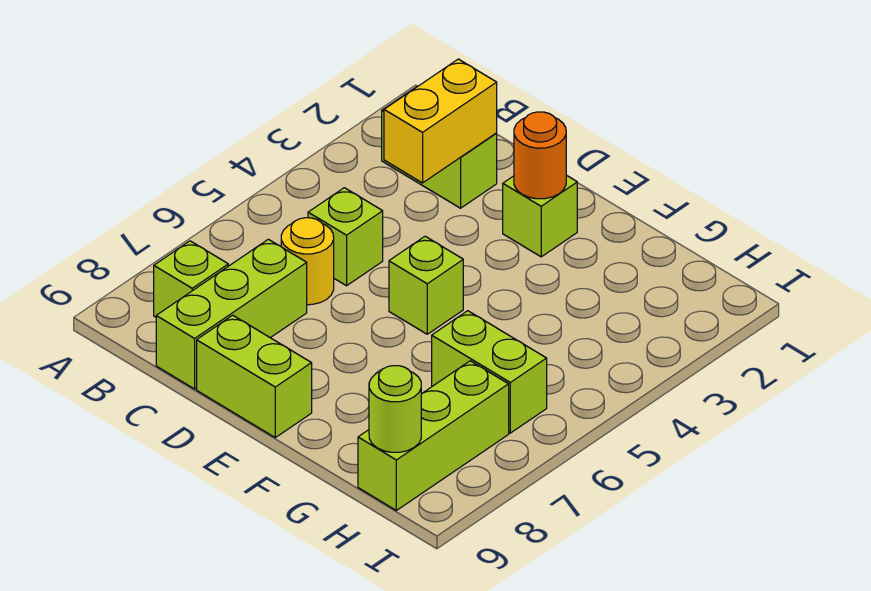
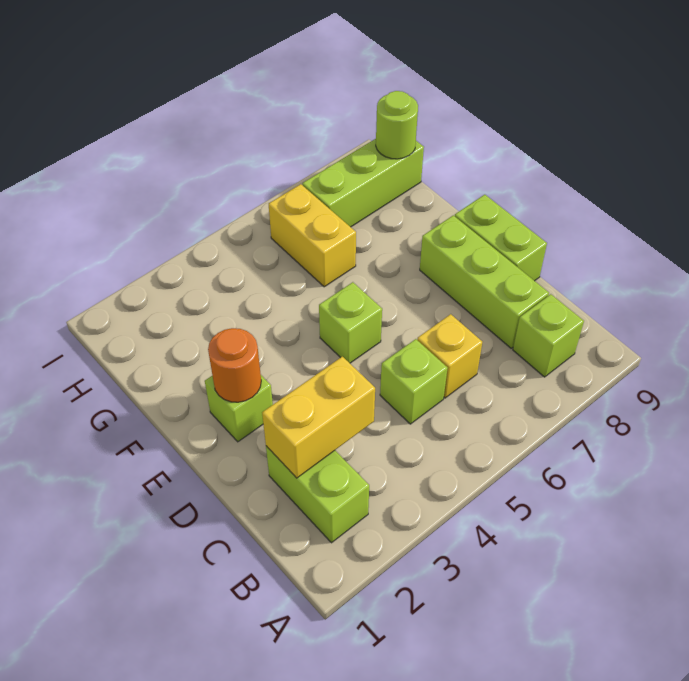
yellow round brick C6 level 1 -> yellow brick C6 level 1
lime brick C7:C9 level 1 -> lime brick C8:E8 level 1
lime brick G6:H6 level 1 -> yellow brick G6:H6 level 1

